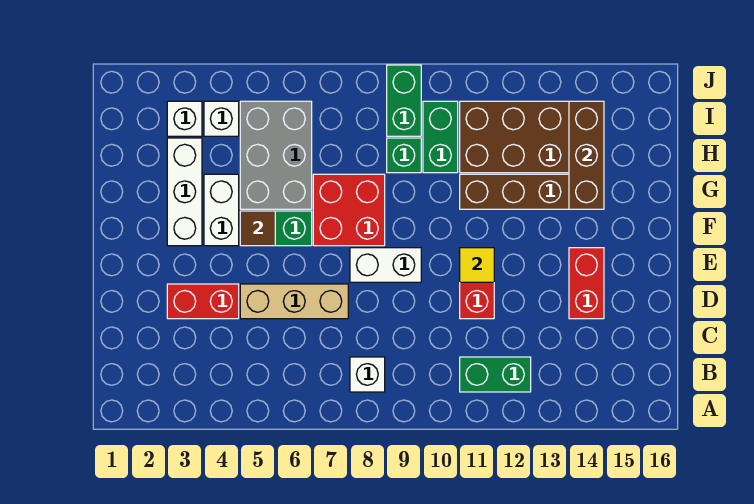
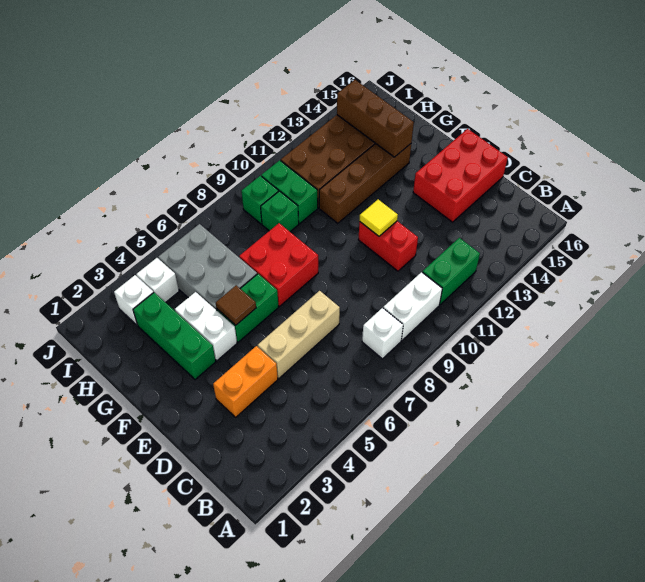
red brick D3:D4 level 1 -> orange brick D3:D4 level 1
red brick D14:E14 level 1 -> red brick D14:E16 level 1
white brick E8:E9 level 1 -> white brick B9:B10 level 1
white brick F3:H3 level 1 -> green brick F3:H3 level 1
green brick I9:J9 level 1 -> green brick I9 level 1

